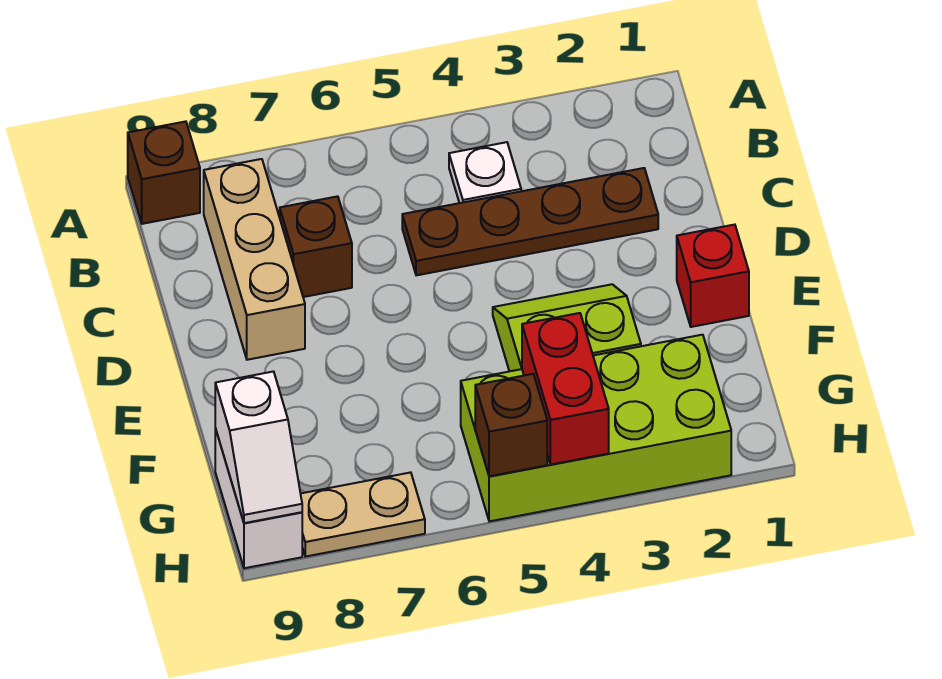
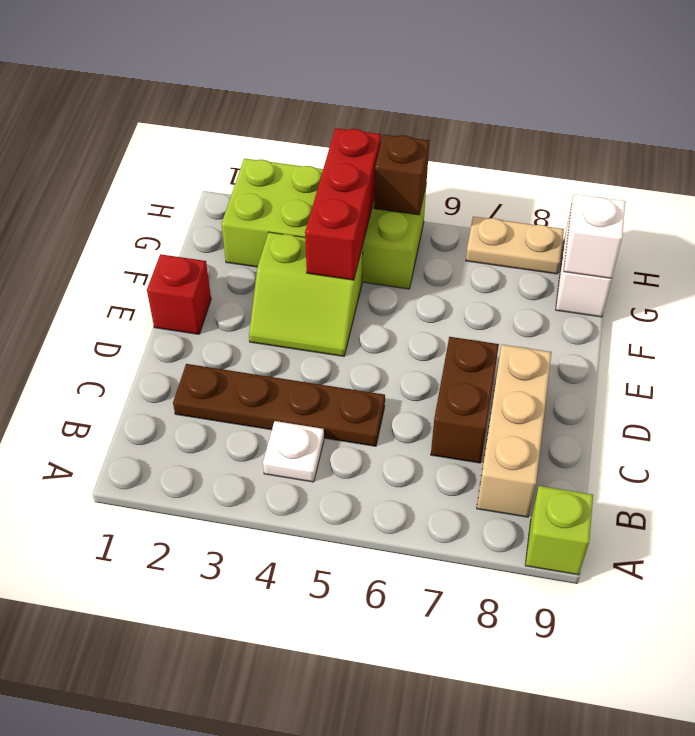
brown brick A9 level 1 -> lime brick A9 level 1
brown brick C7 level 1 -> brown brick C7:D7 level 1
red brick G4:H4 level 2 -> red brick F4:H4 level 2

